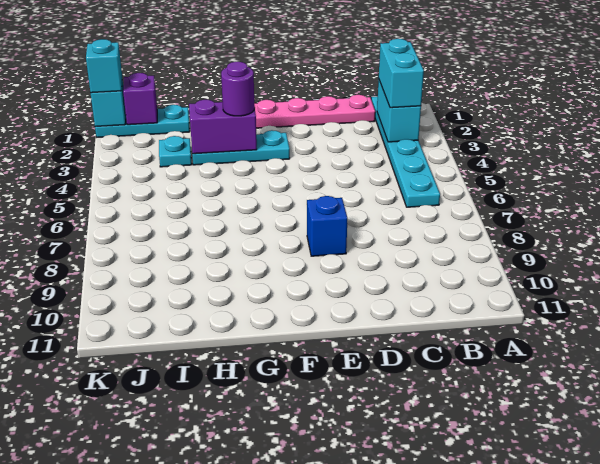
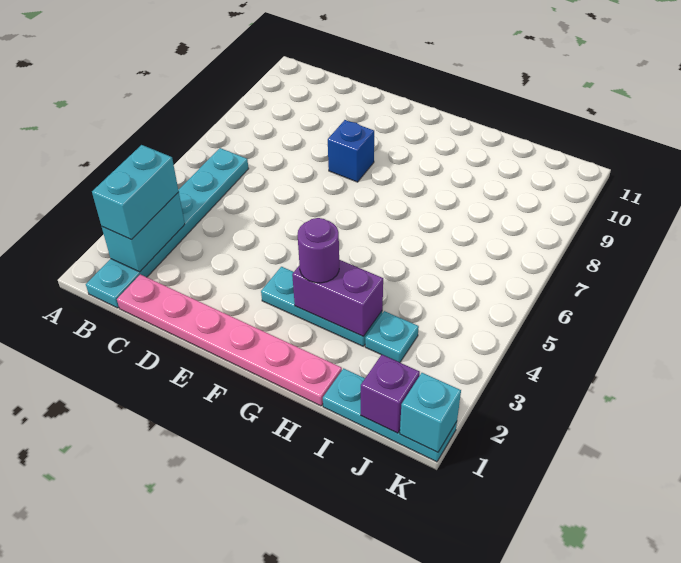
cyan brick K1 level 3 -> none

